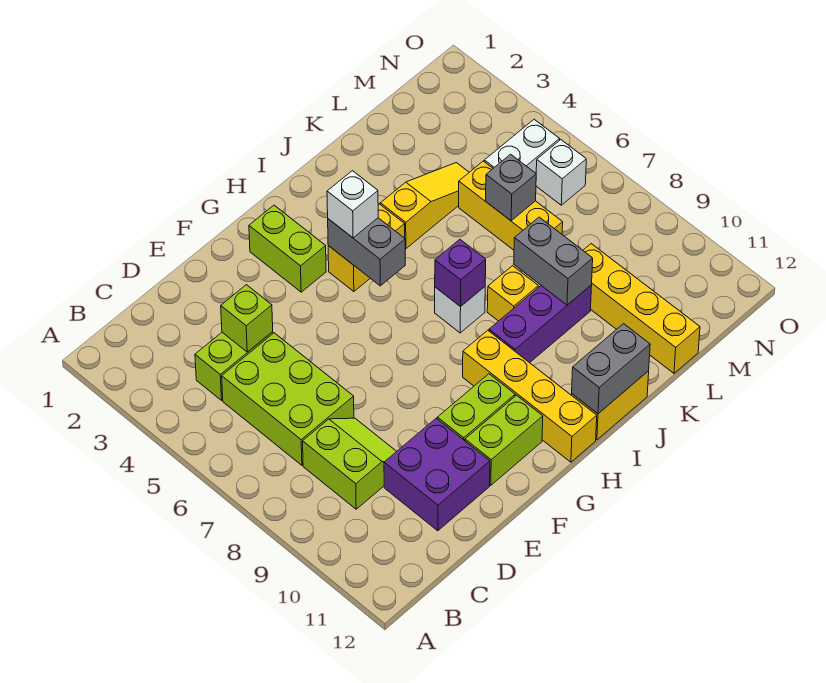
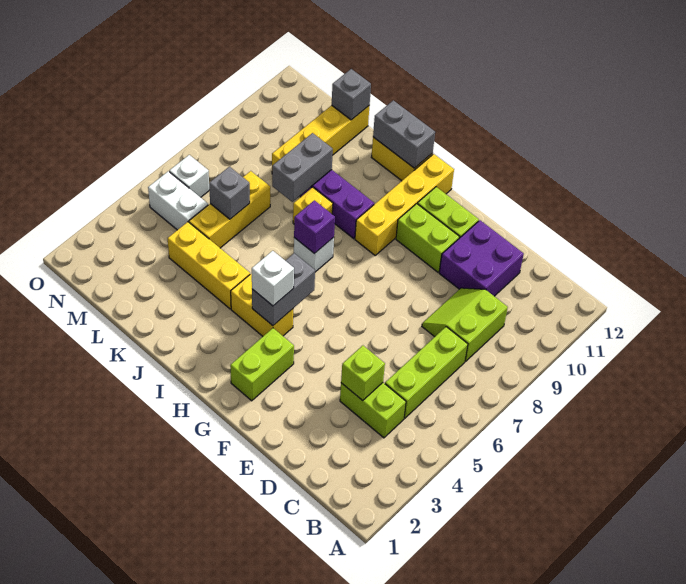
lime brick C5:D7 level 1 -> lime brick C5:C7 level 1
yellow slope J4:L4 level 1 top J -> yellow brick J4:L4 level 1
none -> grey brick L12 level 2

